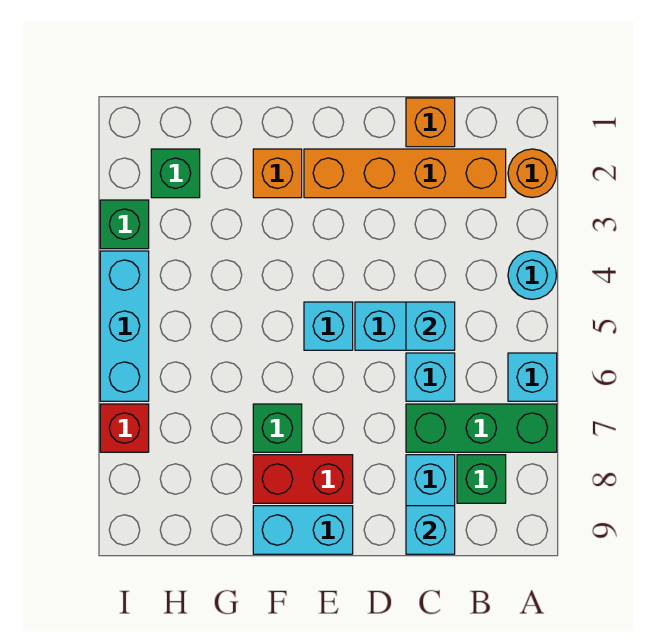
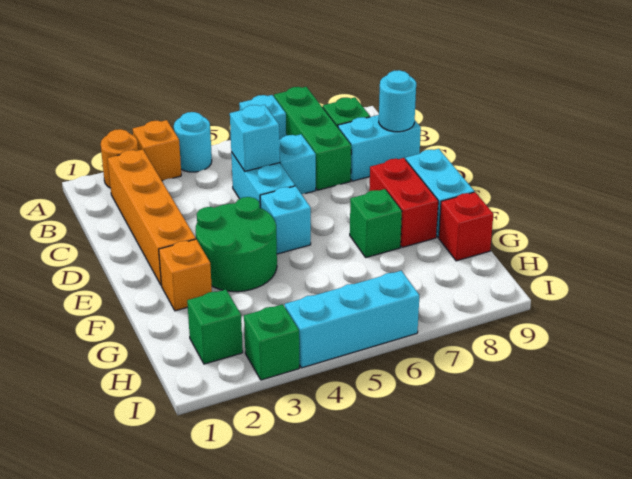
orange brick C1 level 1 -> orange brick A3 level 1
cyan brick C9 level 2 -> cyan round brick C9 level 2
none -> green round brick E3:F4 level 1
red brick I7 level 1 -> red brick G9 level 1

